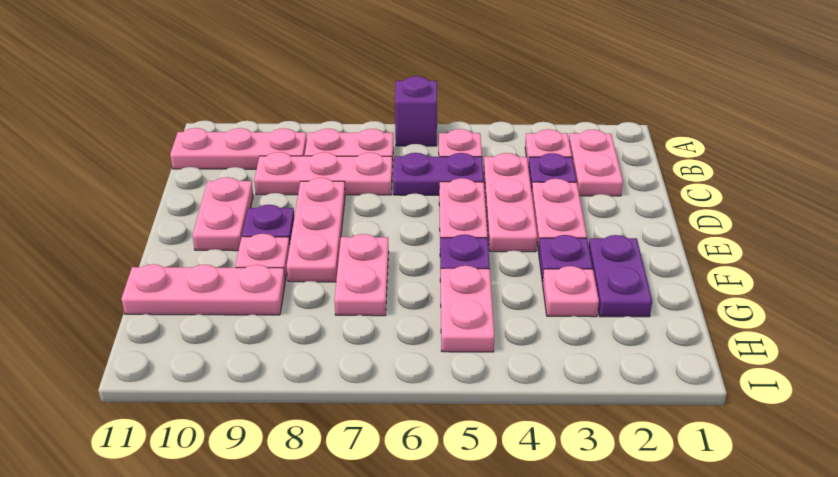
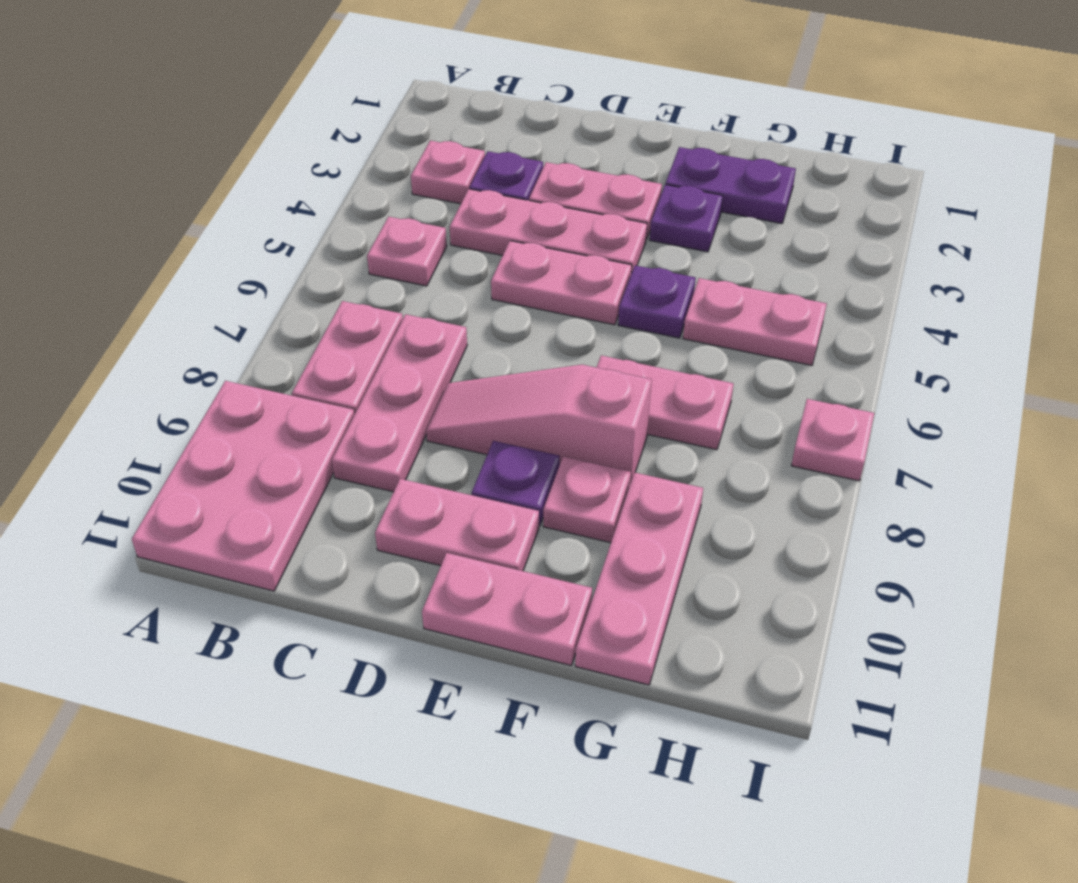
purple brick A6 level 1 -> none
pink plate B2:C2 level 1 -> pink plate E11:F11 level 1
pink plate B9:B11 level 1 -> pink plate A9:B11 level 1
purple plate C5:C6 level 1 -> none
pink plate D8:F8 level 1 -> pink slope D8:F8 level 1 top F
pink plate G3 level 1 -> pink plate I7 level 1

